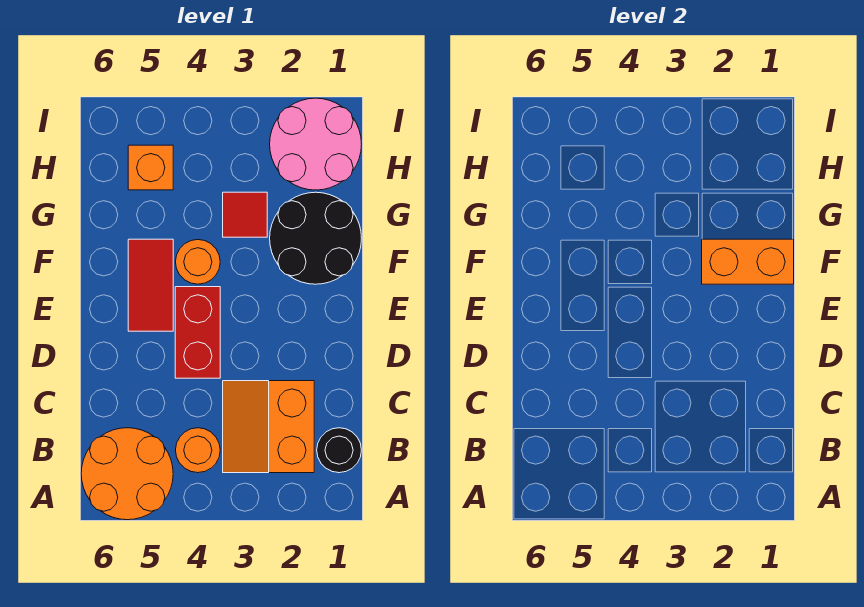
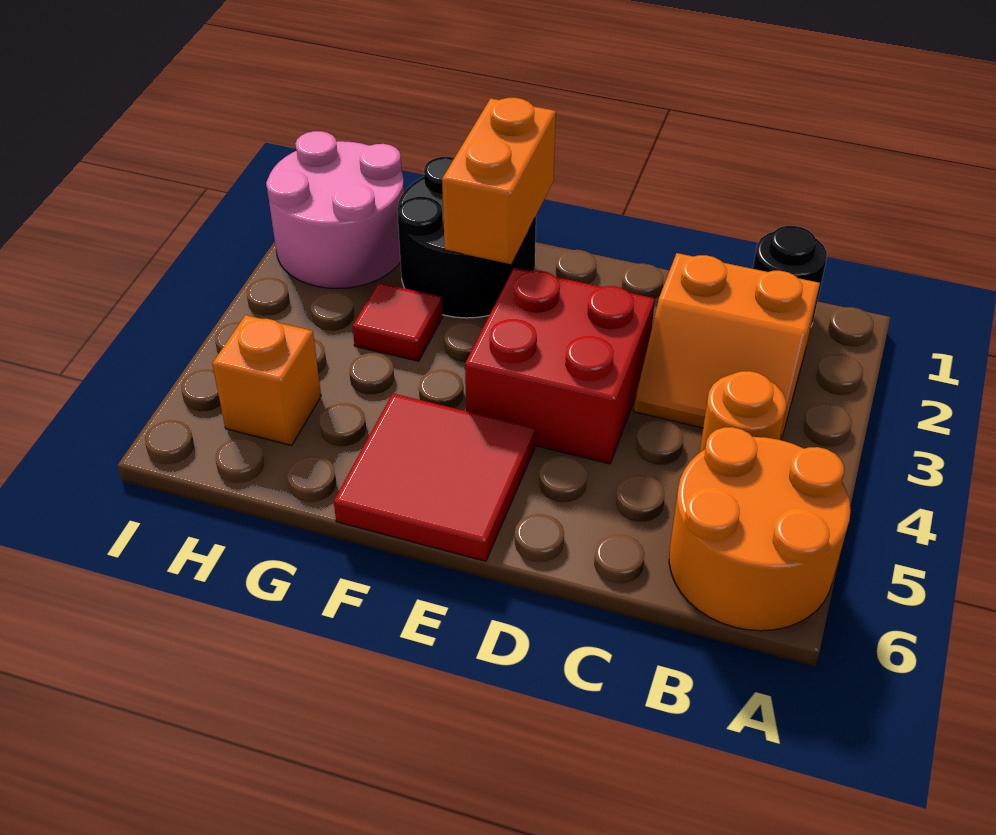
red brick D4:E4 level 1 -> red brick D3:E4 level 1
red tile E5:F5 level 1 -> red tile E5:F6 level 1
orange round brick F4 level 1 -> none

